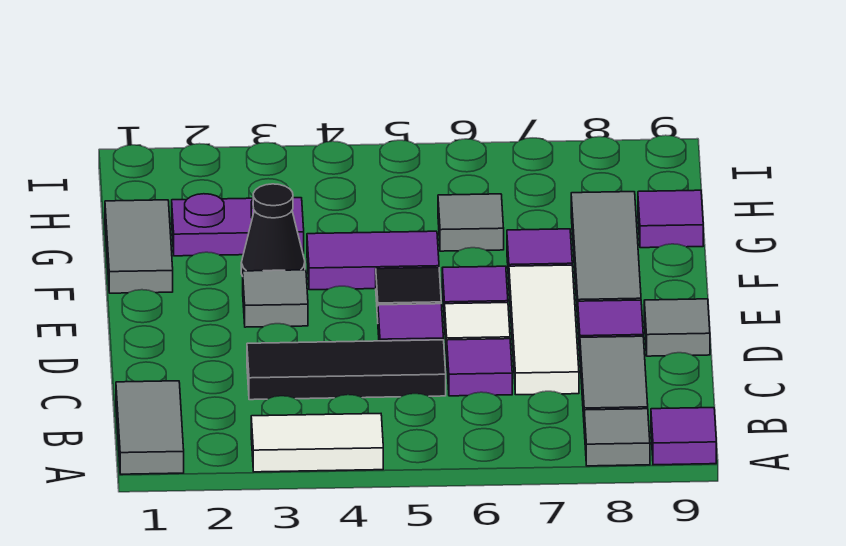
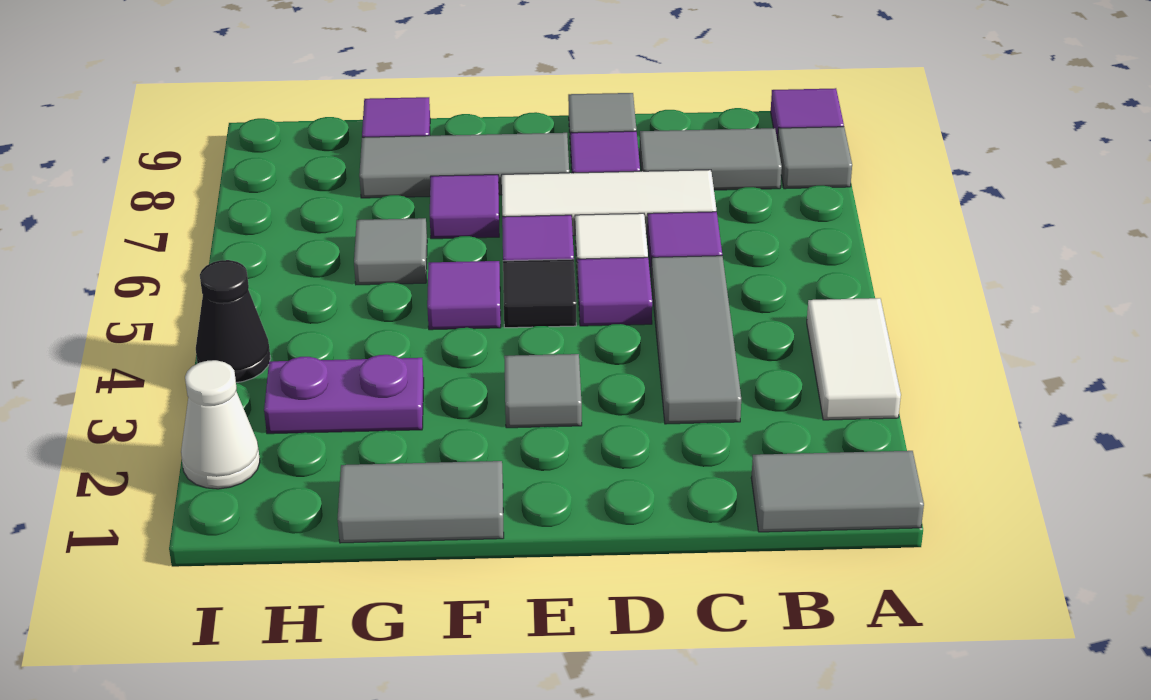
black tile C3:C5 level 1 -> grey tile C3:C5 level 1
black cone F3 level 1 -> black cone I4 level 1
purple tile F4:F5 level 1 -> purple tile F5 level 1
purple plate G2:G3 level 1 -> purple plate G3:H3 level 1
none -> white cone I2 level 1

